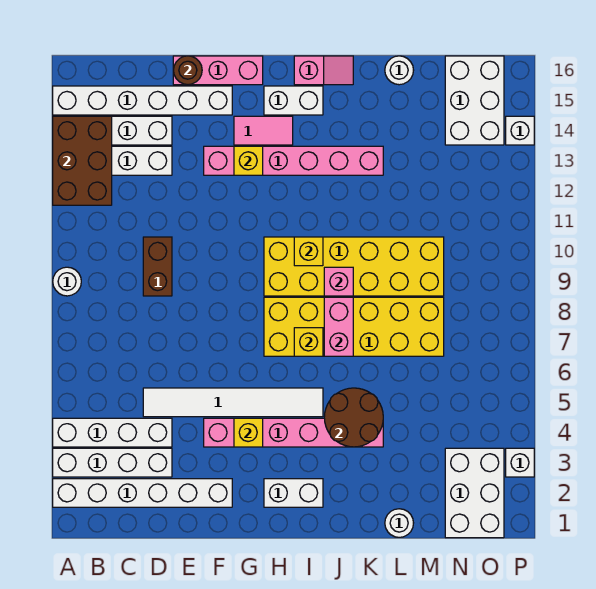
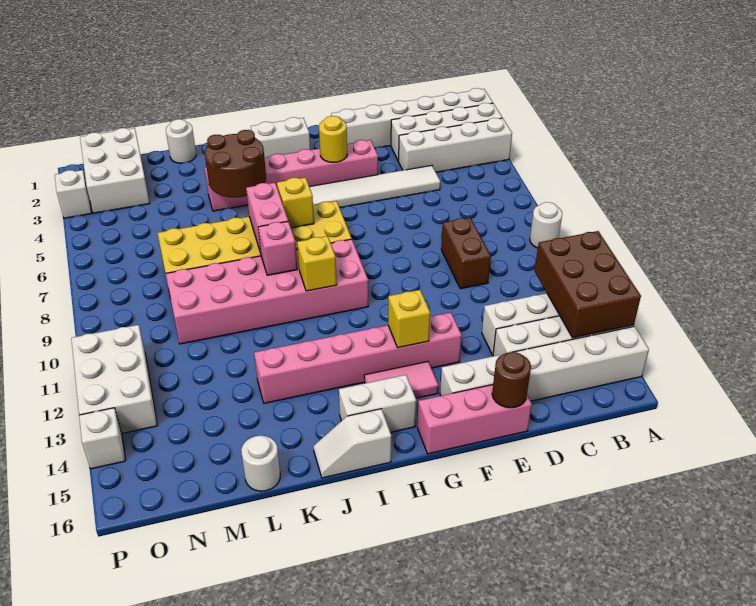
yellow brick G4 level 2 -> yellow round brick G4 level 2
yellow brick H9:M10 level 1 -> pink brick H9:M10 level 1
pink slope I16:J16 level 1 top I -> white slope I16:J16 level 1 top I
white brick N14:O16 level 1 -> white brick O11:P13 level 1

